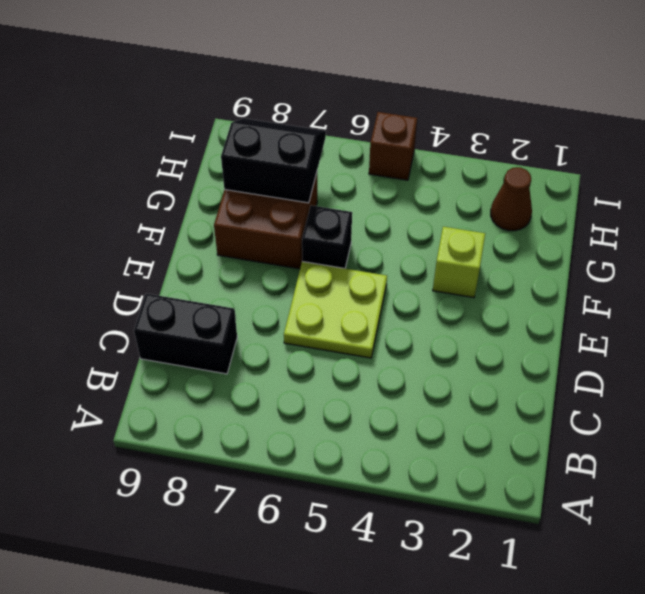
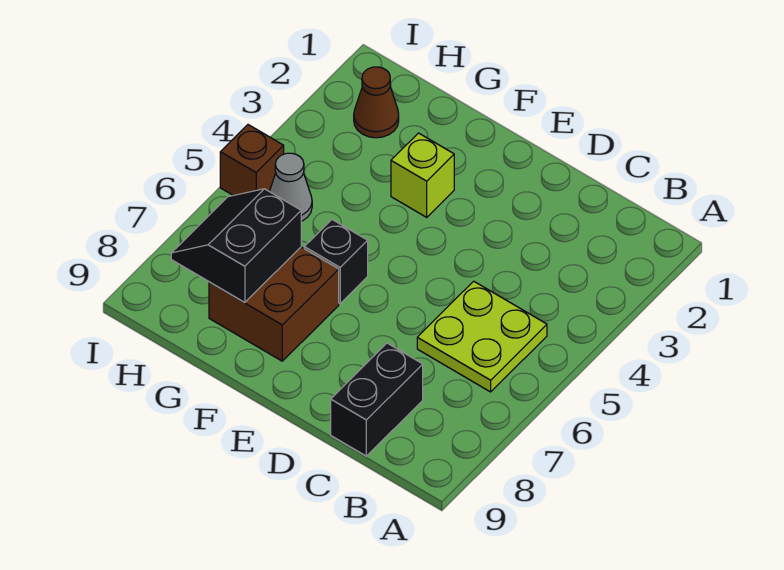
lime plate D5:E6 level 1 -> lime plate B5:C6 level 1
none -> grey cone H5 level 1

